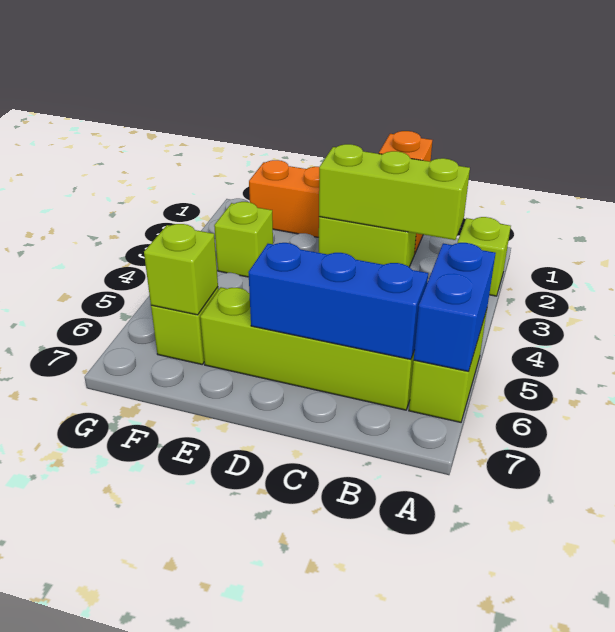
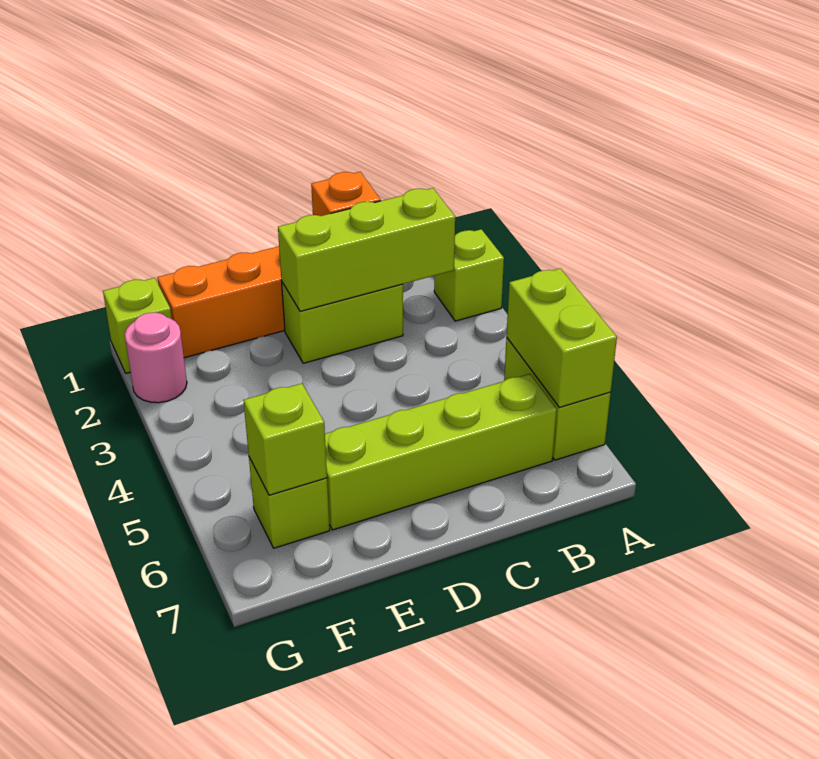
blue brick A5:A6 level 2 -> lime brick A5:A6 level 2
blue brick B6:D6 level 2 -> none
lime brick F3 level 1 -> lime brick G1 level 1
none -> pink round brick G2 level 1

